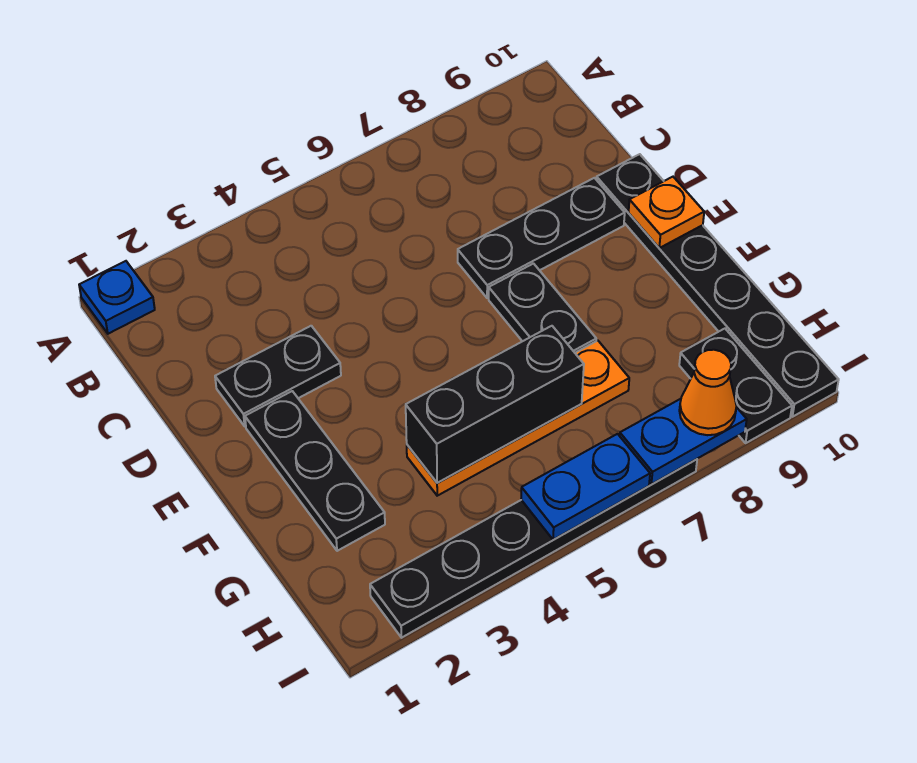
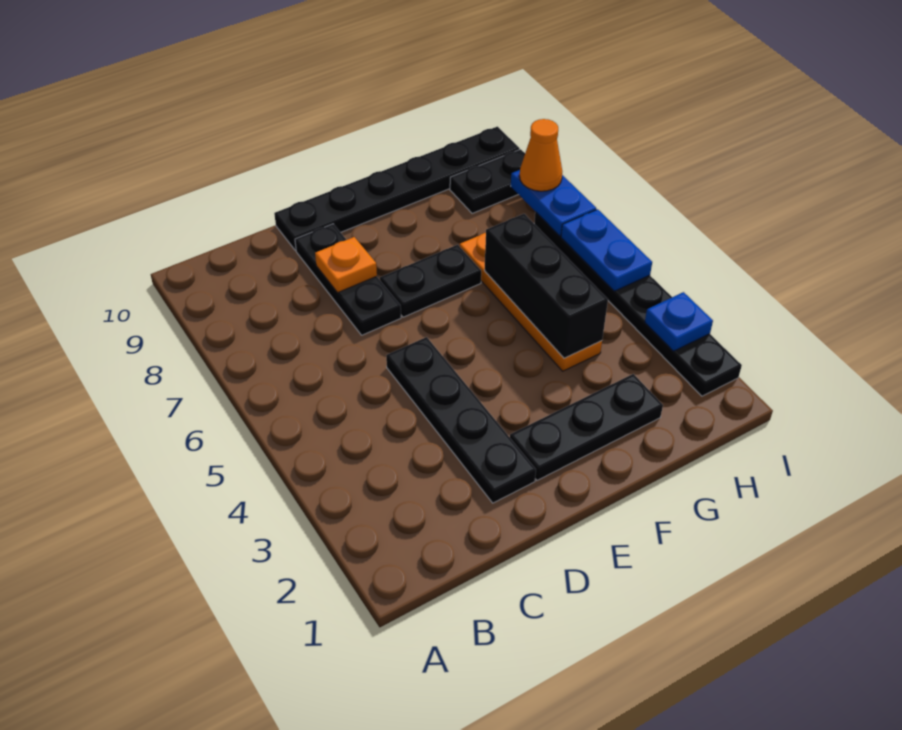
blue plate A1 level 1 -> blue plate I3 level 2
black plate D2:D3 level 1 -> black plate D2:D5 level 1
orange plate E10 level 2 -> orange plate D8 level 2

